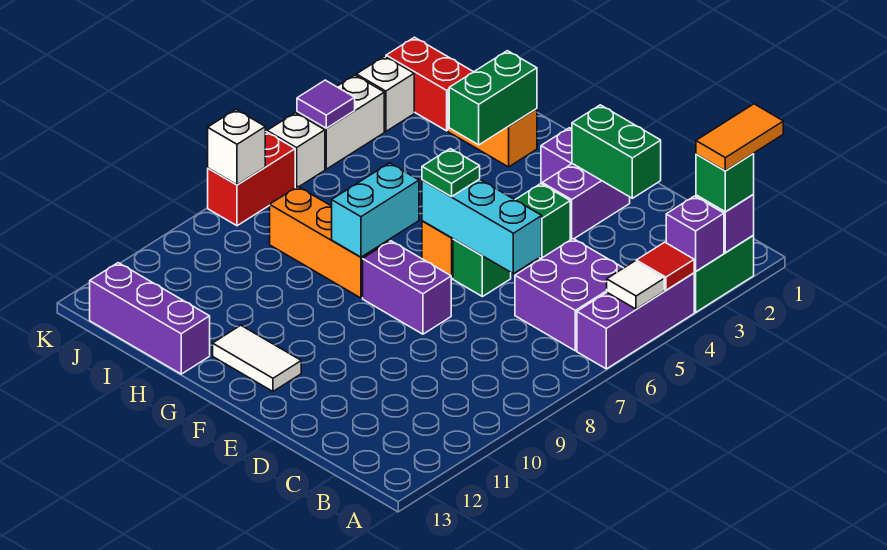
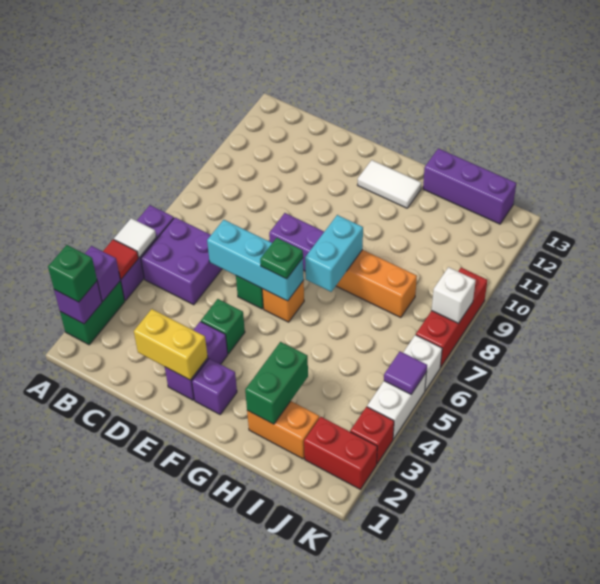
orange tile A1:A2 level 4 -> none
green brick D2:E2 level 2 -> yellow brick D2:E2 level 2
white brick K3 level 1 -> red brick K3 level 1
red brick K7:K8 level 1 -> red brick K7:K9 level 1

